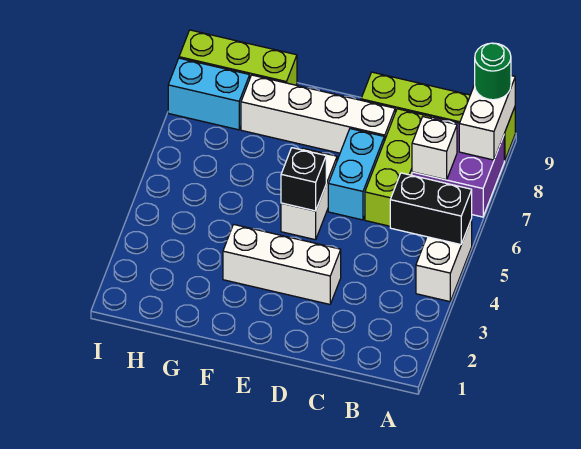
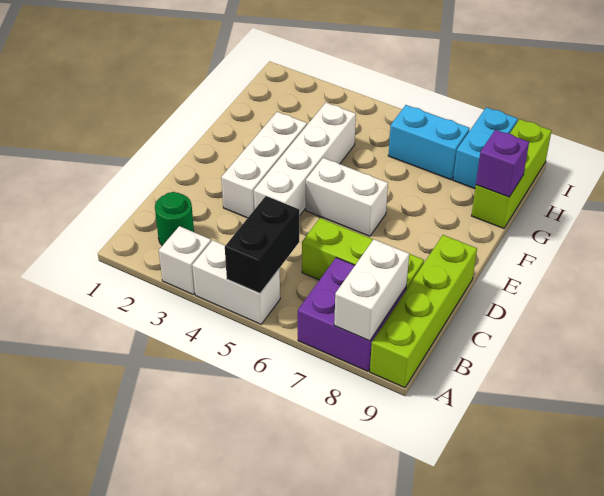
white brick A8:A9 level 2 -> white brick A8:B8 level 2
green round brick A9 level 3 -> green round brick B2 level 1
white brick B7 level 2 -> white brick A3 level 1
cyan brick D6:D7 level 1 -> cyan brick H6:H7 level 1
white brick D8:G8 level 1 -> white brick D4:G4 level 1
black brick E5 level 2 -> none
none -> purple brick G9 level 2

